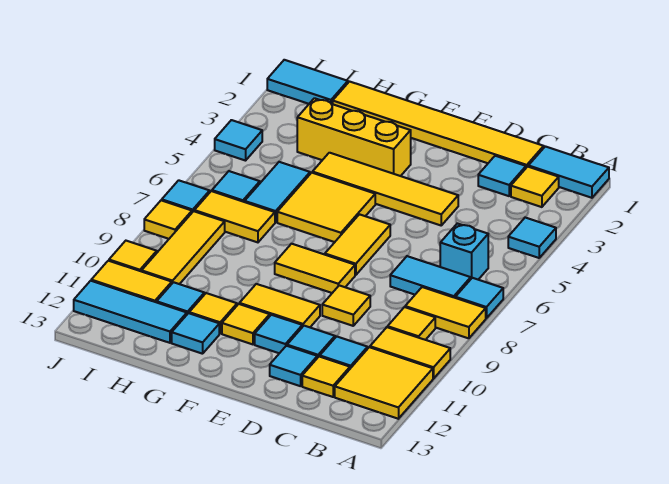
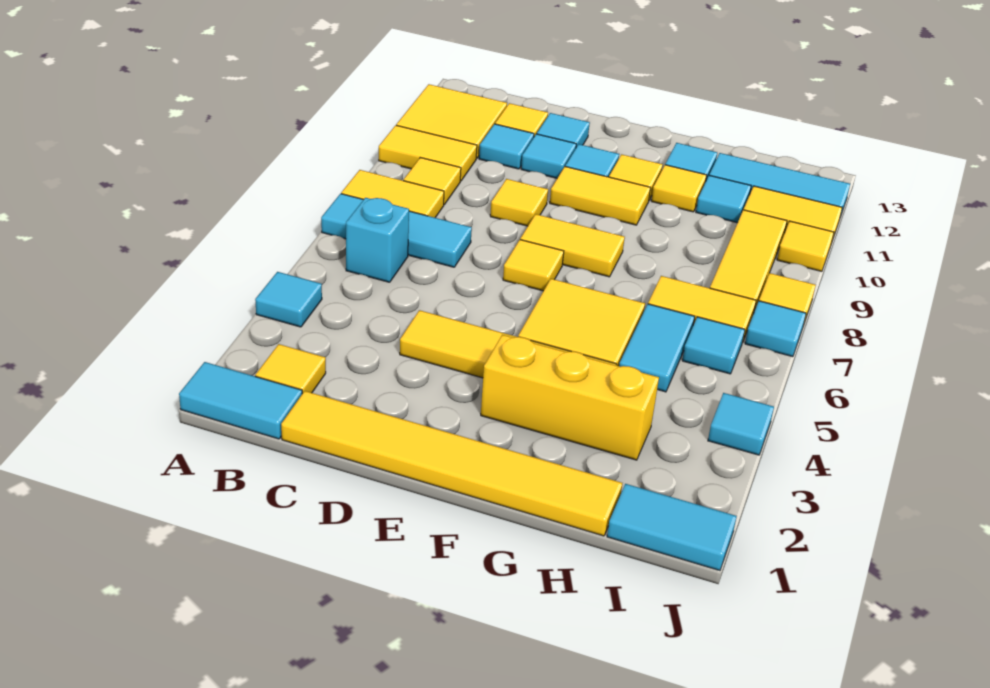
cyan tile C2 level 1 -> none
yellow tile E6:E7 level 1 -> yellow tile E7 level 1

